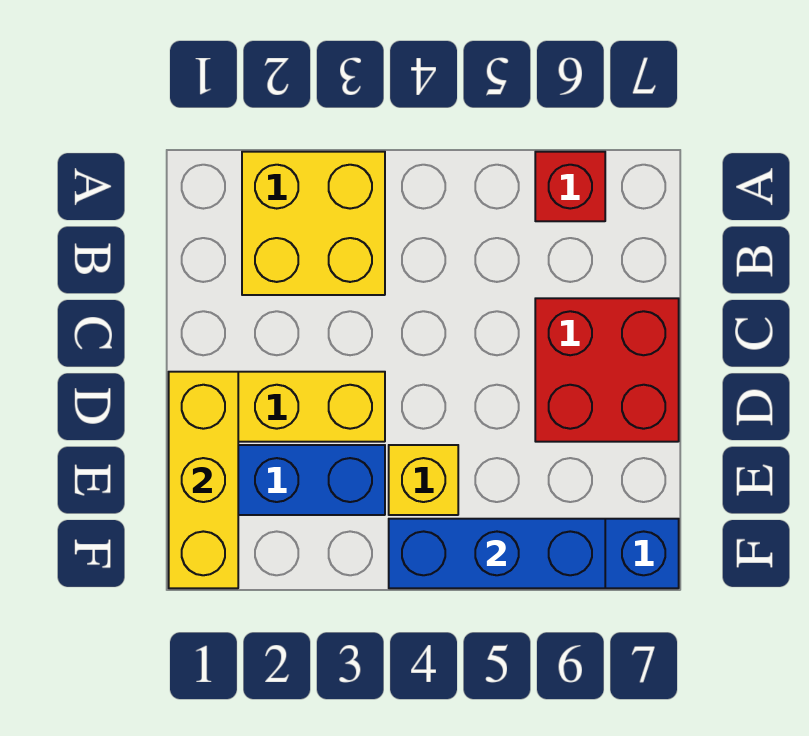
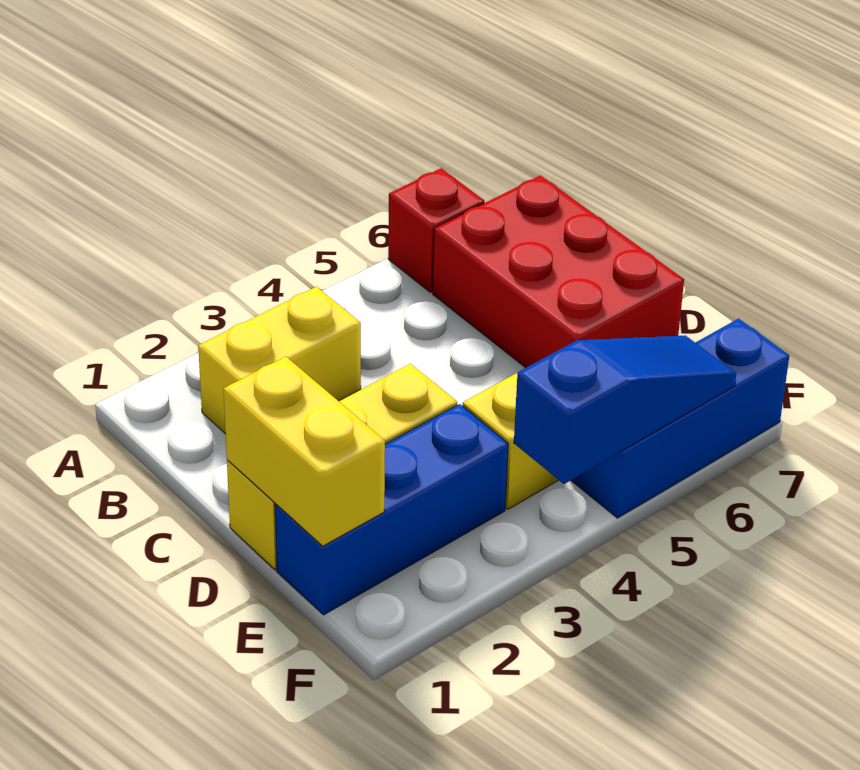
yellow brick A2:B3 level 1 -> yellow brick B2:B3 level 1
red brick C6:D7 level 1 -> red brick B6:D7 level 1
yellow brick D1:F1 level 2 -> yellow brick D1:E1 level 2
blue brick F4:F6 level 2 -> blue slope F4:F6 level 2 top 4

